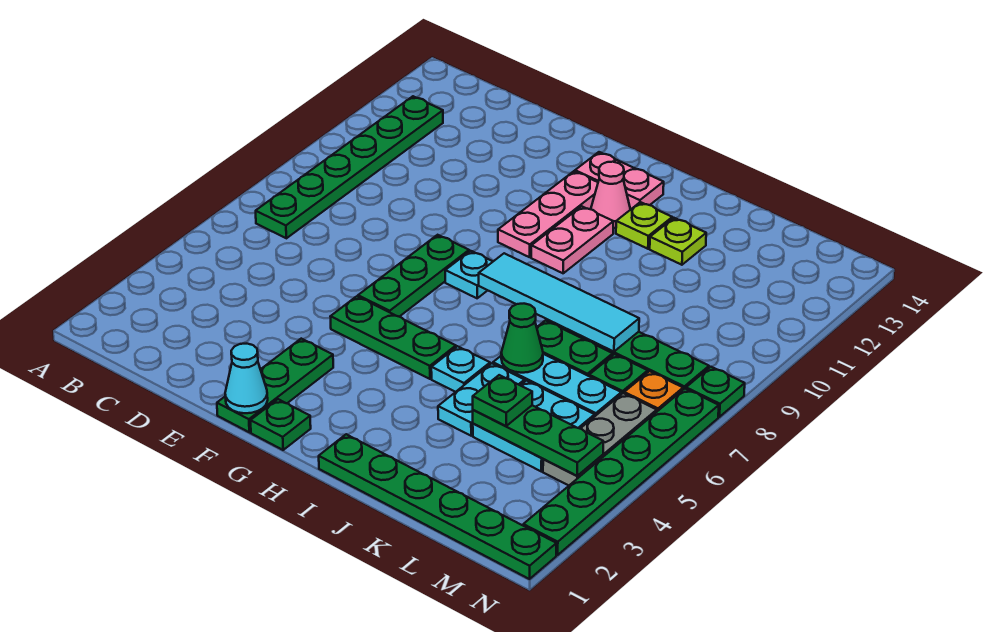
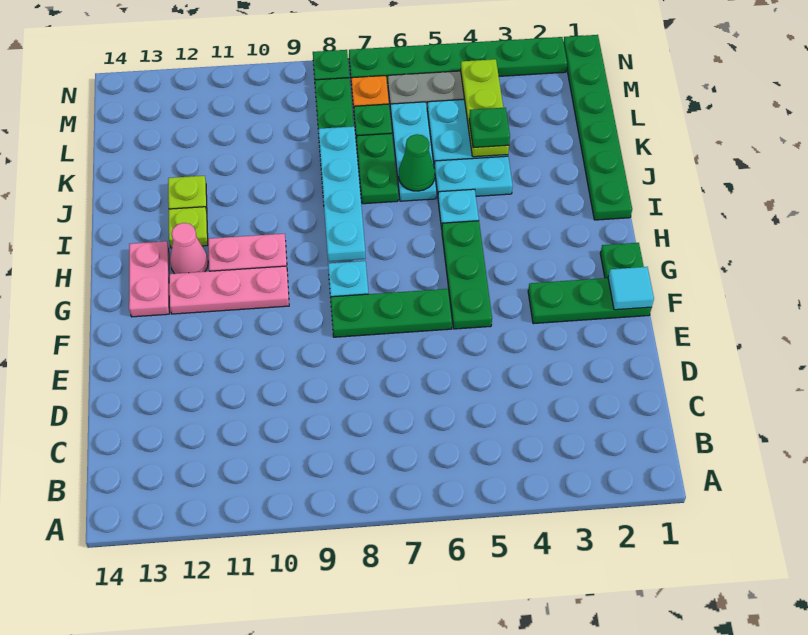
green plate B7:B12 level 1 -> none
cyan cone F1 level 2 -> cyan tile F1 level 2
cyan tile H8:K8 level 2 -> cyan plate H8:K8 level 2
green plate K4:M4 level 2 -> lime plate K4:M4 level 2

